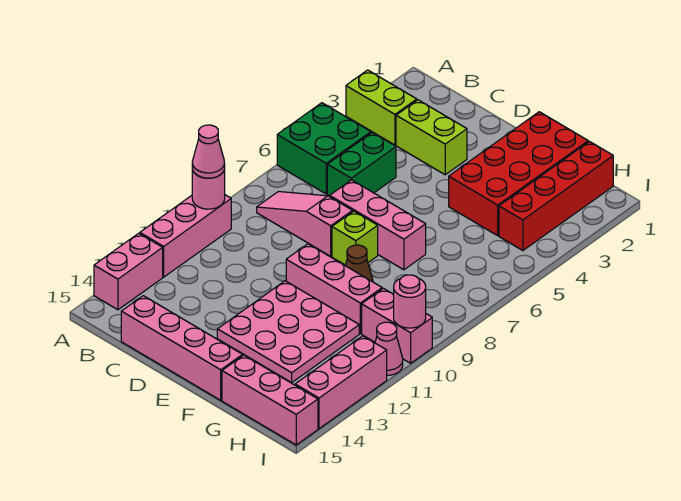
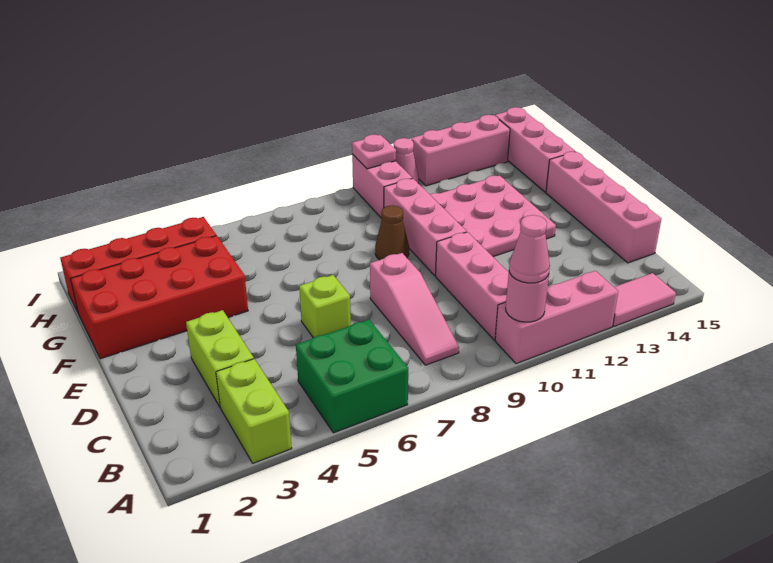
pink brick A13:A14 level 1 -> pink tile A13:A14 level 1
green brick C5:C6 level 1 -> none
pink brick D7:F7 level 1 -> pink brick B10:D10 level 1
lime brick E8 level 1 -> lime brick D6 level 1
pink round brick I10 level 2 -> pink plate I10 level 2

